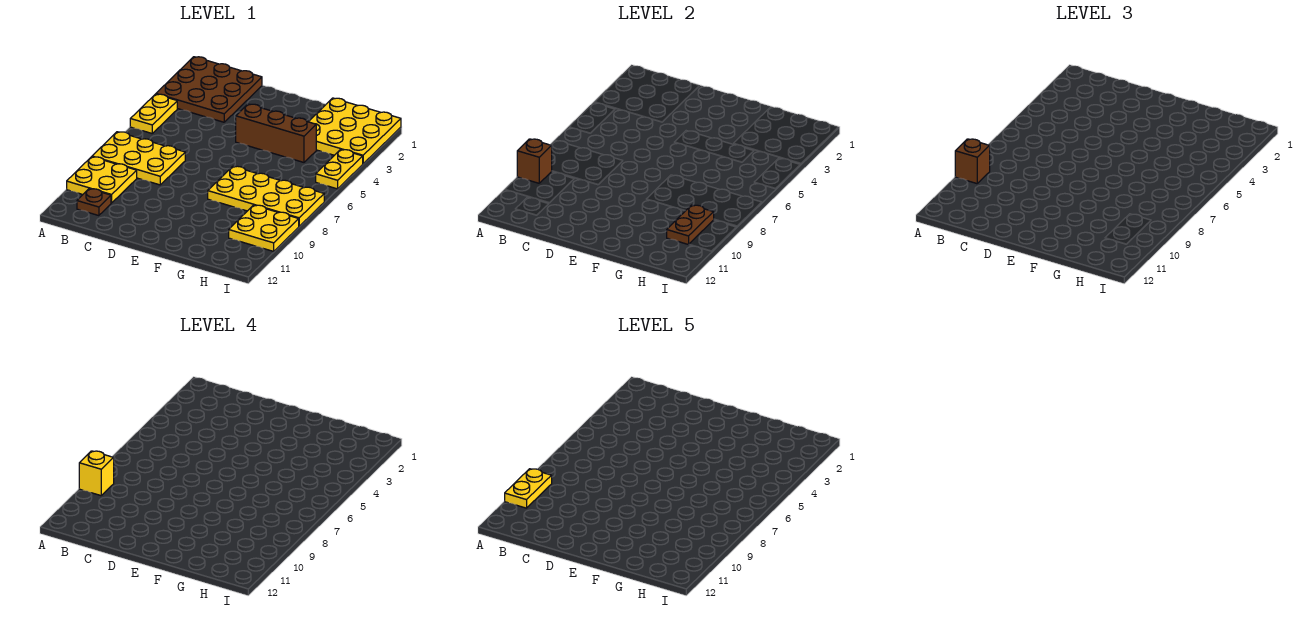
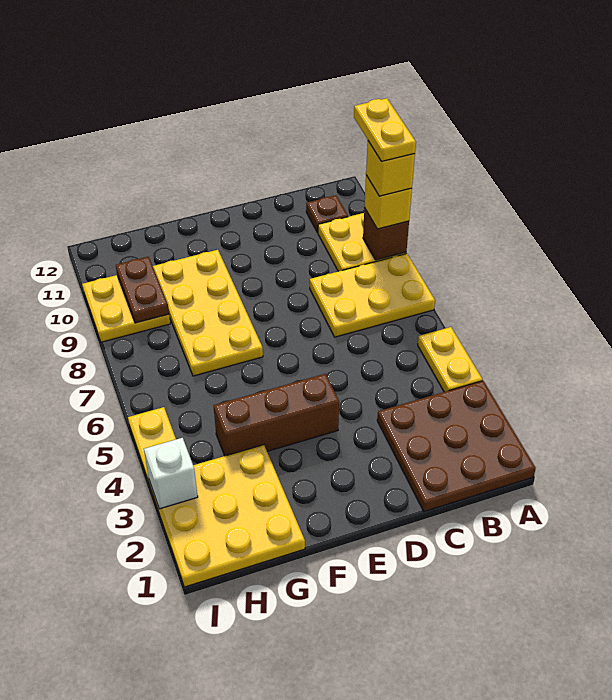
brown brick A9 level 3 -> yellow brick A9 level 3
yellow plate F7:I8 level 1 -> yellow plate F7:G10 level 1
none -> white brick I3 level 2

